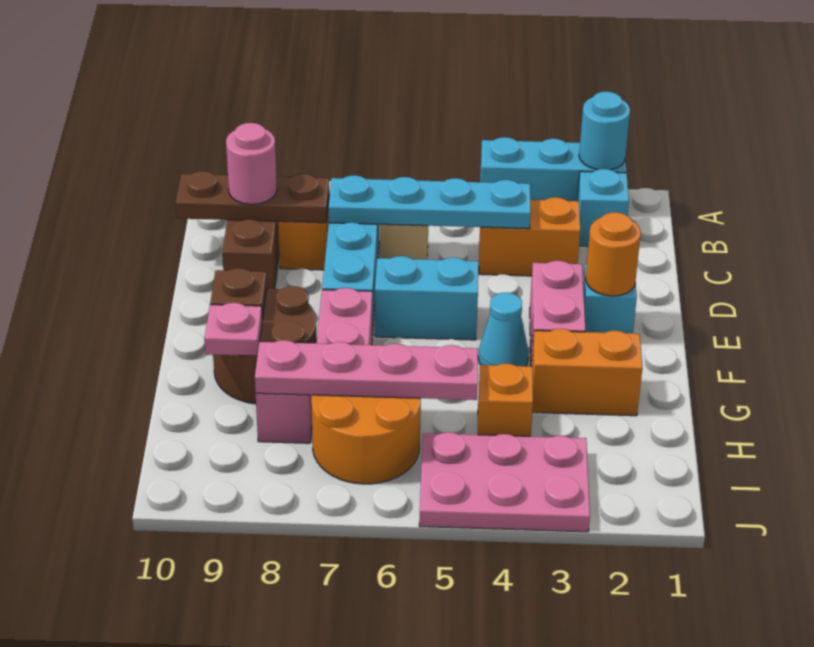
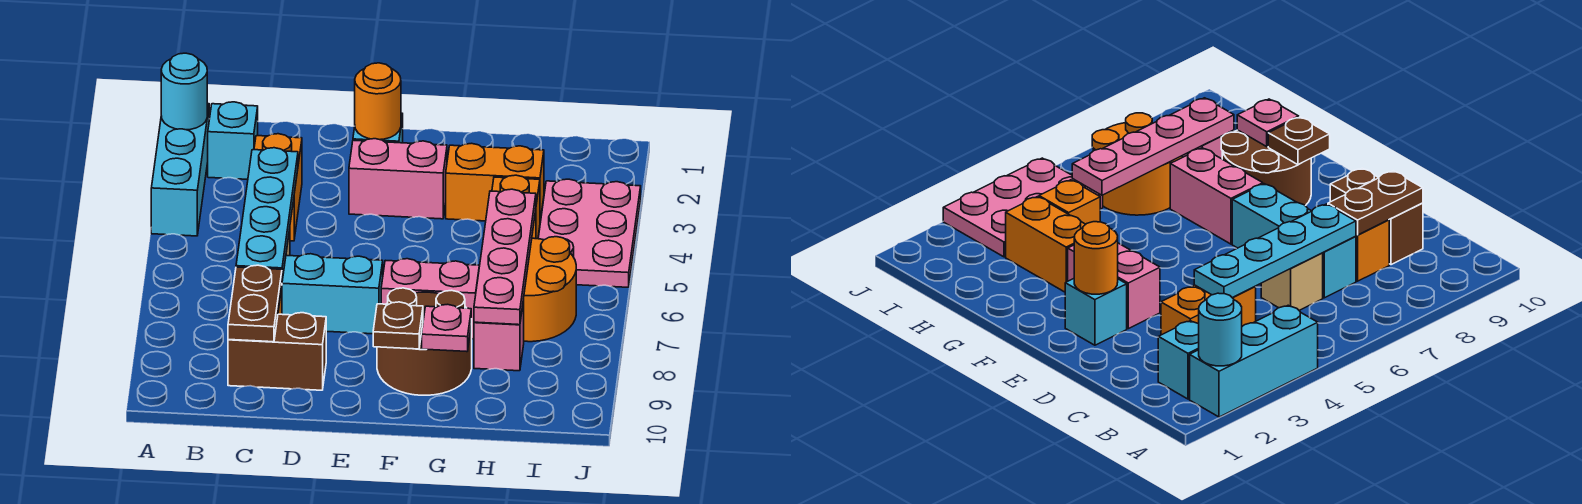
brown plate C8:C10 level 2 -> brown plate C8:C9 level 2
pink round brick C9 level 3 -> none
cyan brick E5:E6 level 1 -> none
cyan cone F4 level 1 -> none
orange brick G2:G3 level 1 -> orange brick G3:H3 level 1

